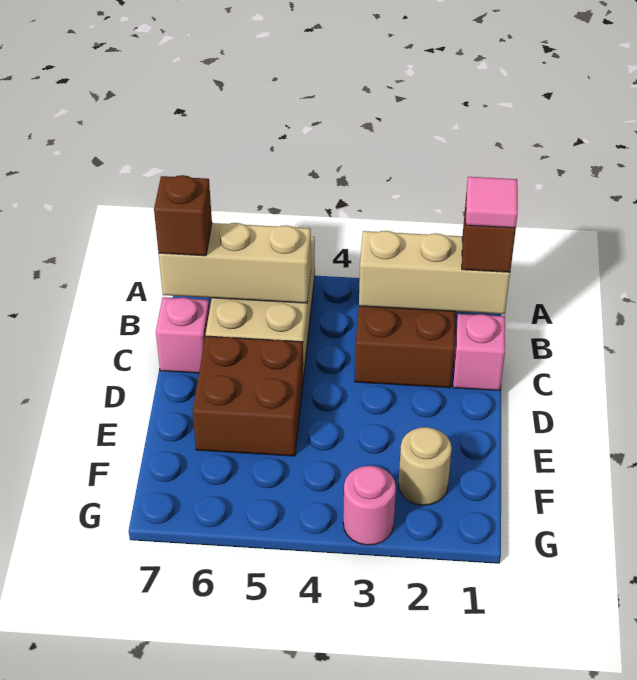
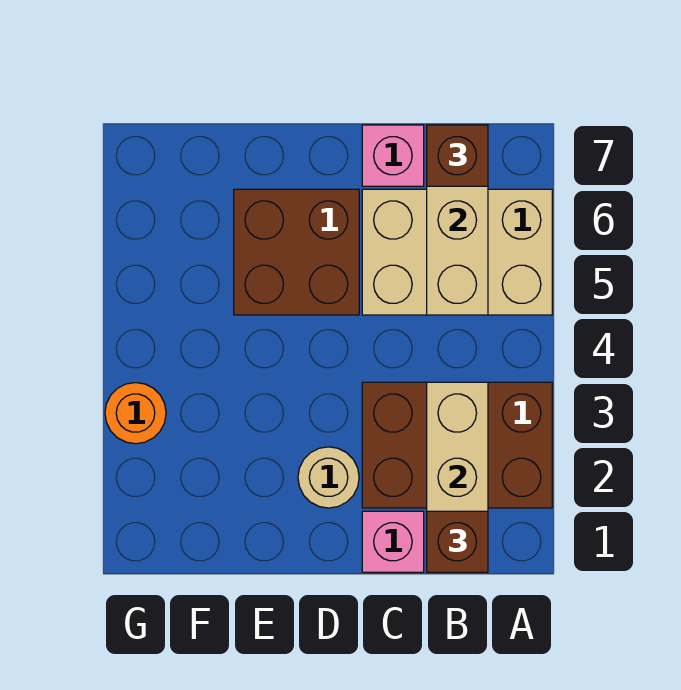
pink tile B1 level 4 -> none
tan round brick F2 level 1 -> tan round brick D2 level 1
pink round brick G3 level 1 -> orange round brick G3 level 1

